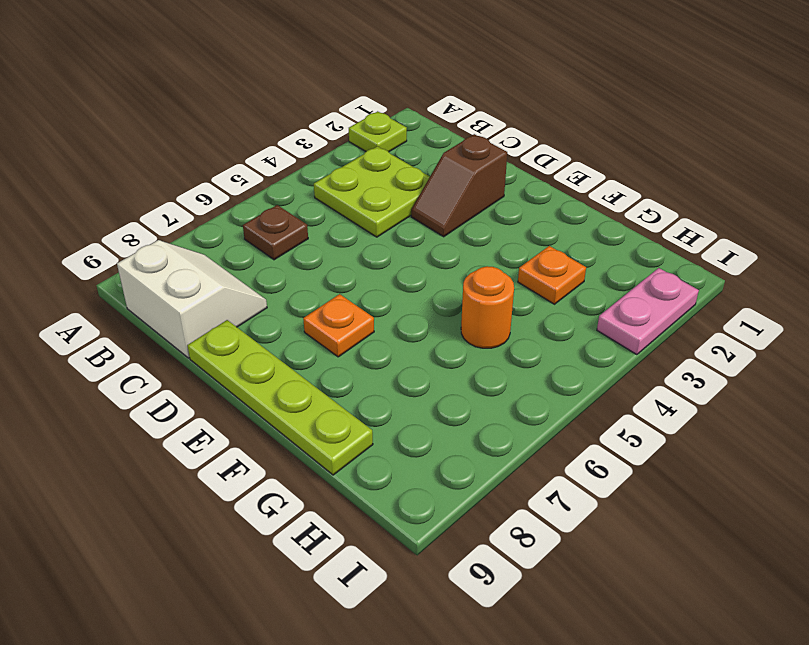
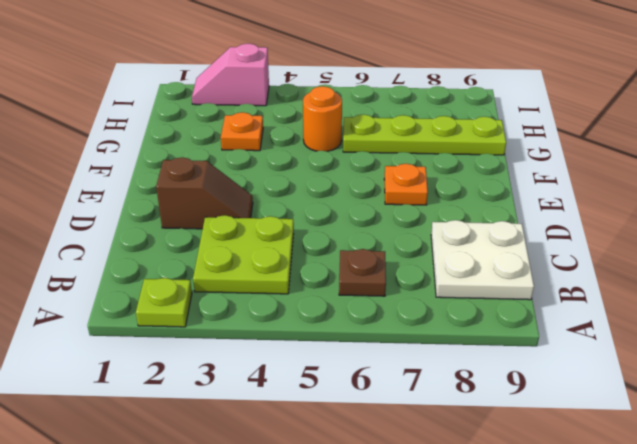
white slope B8:C9 level 1 top 9 -> white plate B8:C9 level 1
lime plate D9:G9 level 1 -> lime plate G6:G9 level 1
pink plate I2:I3 level 1 -> pink slope I2:I3 level 1 top 3

